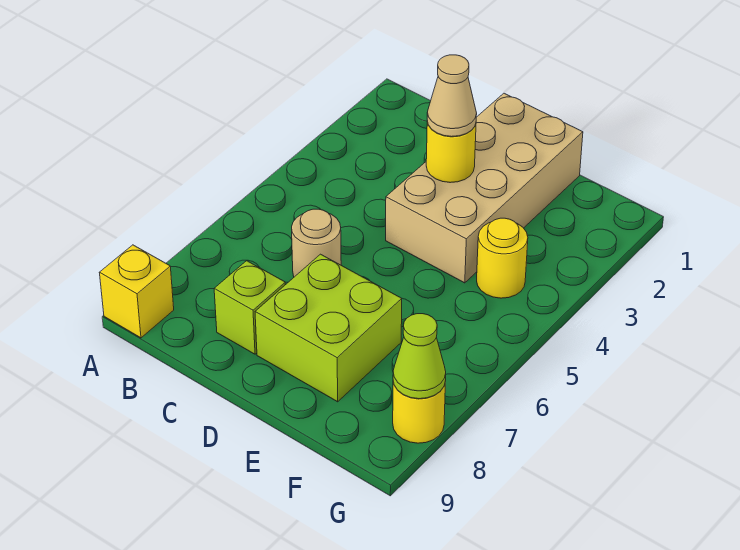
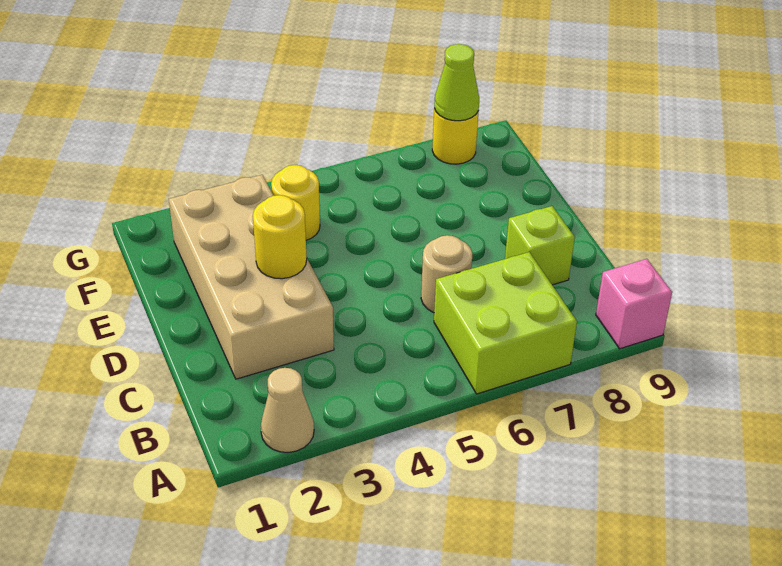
yellow brick A9 level 1 -> pink brick A9 level 1
tan brick D1:E4 level 1 -> tan brick C2:F3 level 1
tan cone D3 level 3 -> tan cone A2 level 1
lime brick D7:E8 level 1 -> lime brick A6:B7 level 1

